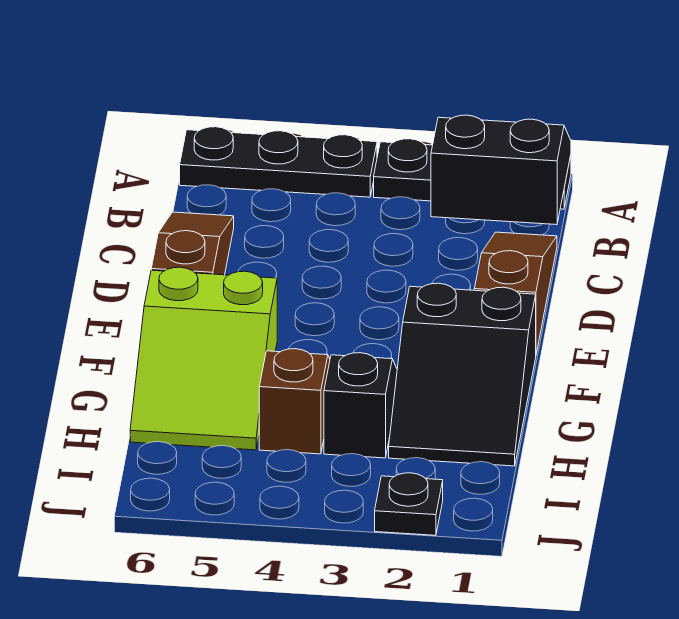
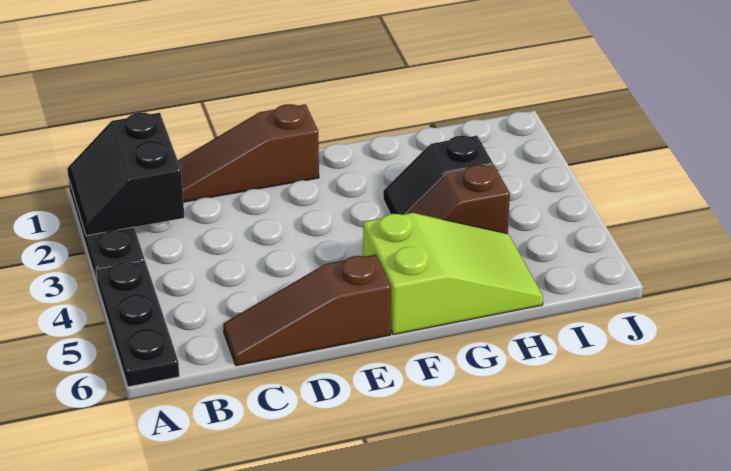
black slope F1:H2 level 1 top F -> none
black plate J2 level 1 -> none

